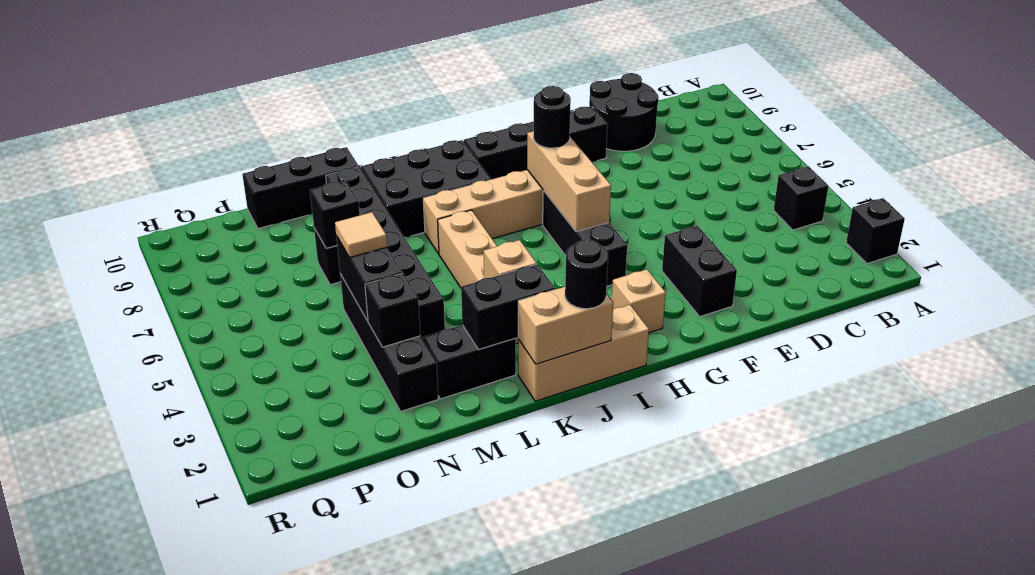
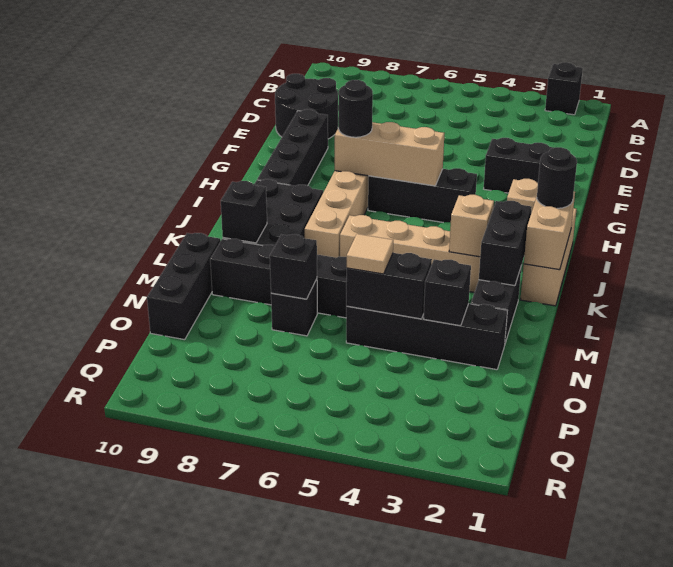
black brick B4 level 1 -> black brick L9 level 2

